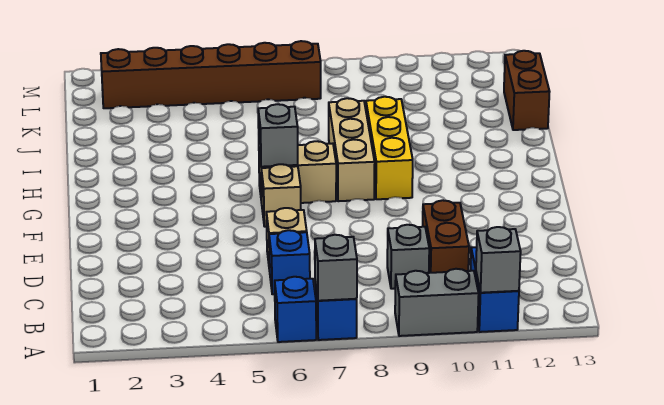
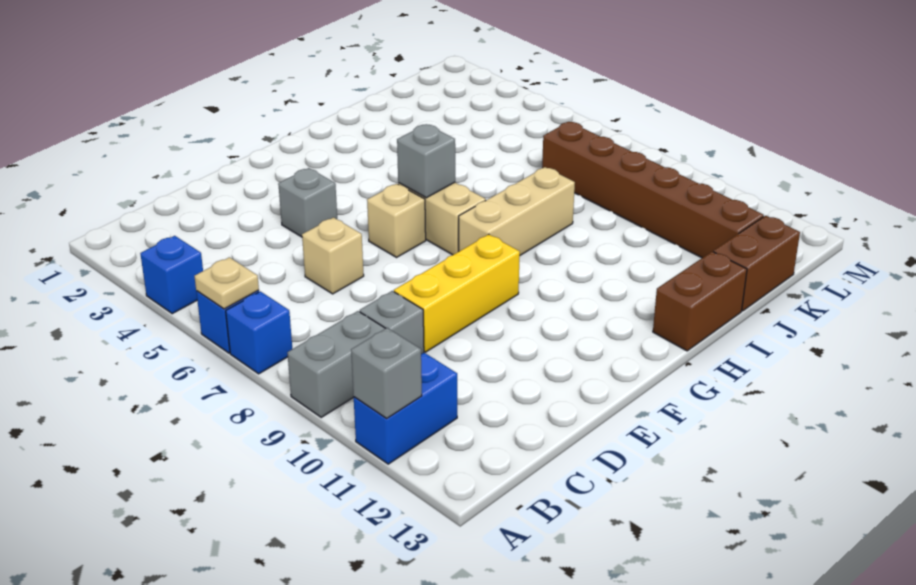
none -> tan plate A6 level 2
grey brick A7 level 2 -> grey brick E4 level 1
grey brick A9:A10 level 1 -> grey brick A9:B9 level 1
blue brick C6 level 1 -> blue brick A4 level 1
brown brick C10:D10 level 1 -> brown brick H13:I13 level 1
yellow brick G9:I9 level 1 -> yellow brick D9:F9 level 1
brown brick L2:L7 level 1 -> brown brick K7:K12 level 1

